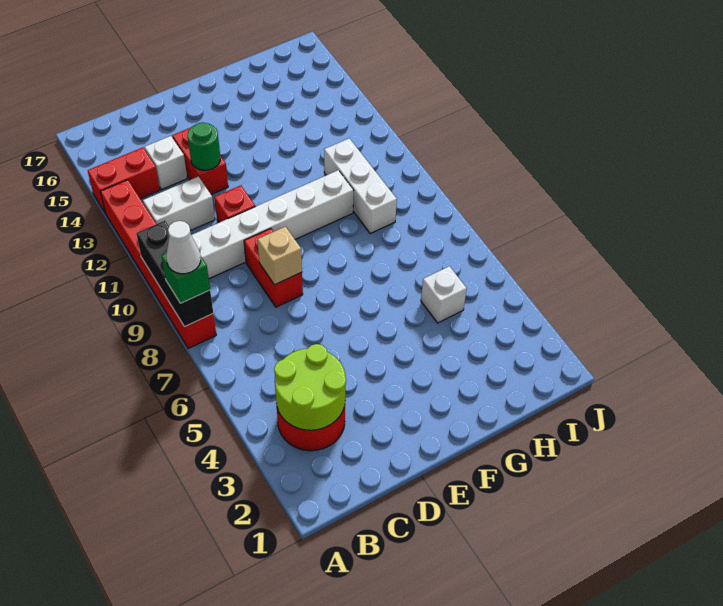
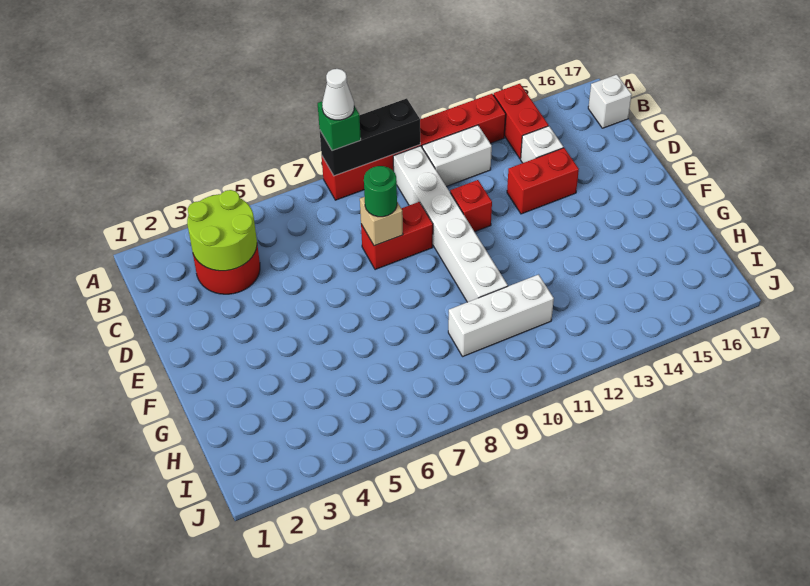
white brick B12:C12 level 1 -> white brick B11:B12 level 1
green round brick D13 level 2 -> green round brick D8 level 3
white brick H5 level 1 -> white brick B17 level 1

